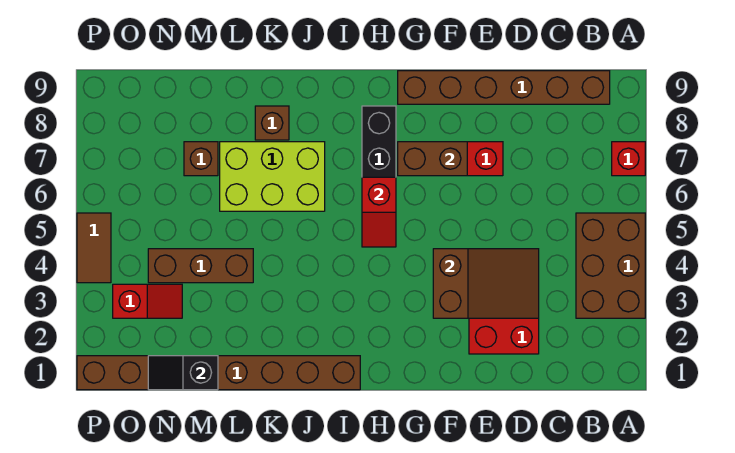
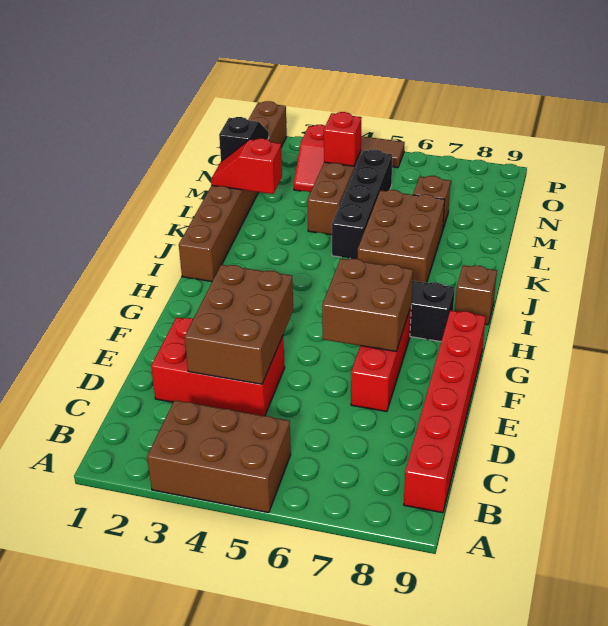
red brick A7 level 1 -> red brick N4 level 2
brown brick B9:G9 level 1 -> red brick B9:G9 level 1
brown slope D3:F4 level 2 top F -> brown brick D3:F4 level 2
brown brick F7:G7 level 2 -> brown brick F6:G7 level 2
red slope H5:H6 level 2 top 6 -> red slope L1:L2 level 2 top 2
lime brick J6:L7 level 1 -> brown brick J6:L7 level 1
none -> black brick K5:N5 level 1
brown brick K8 level 1 -> brown brick I9 level 1

